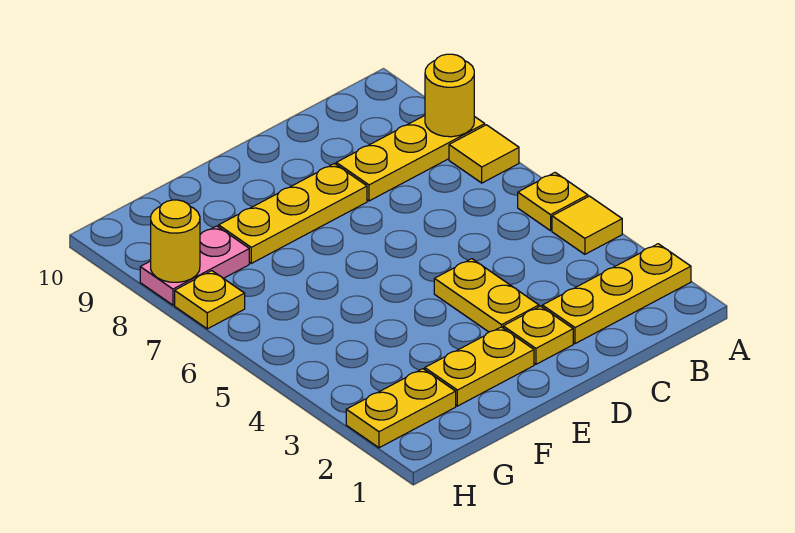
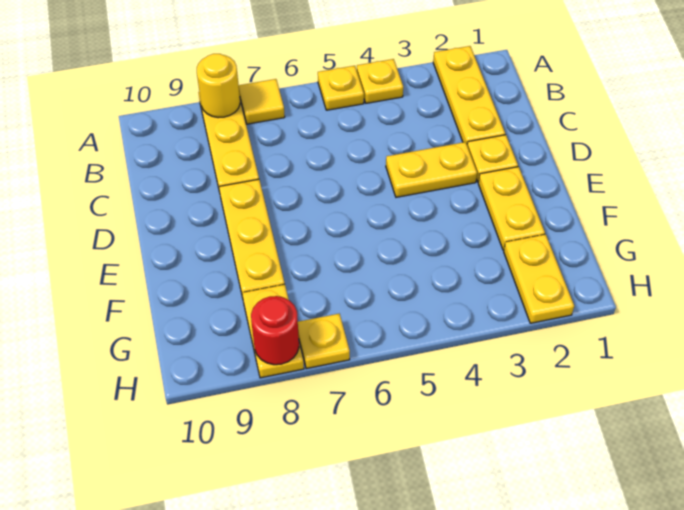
yellow tile A4 level 1 -> yellow plate A4 level 1
pink plate G8:H8 level 1 -> yellow plate G8:H8 level 1
yellow round brick H8 level 2 -> red round brick H8 level 2

